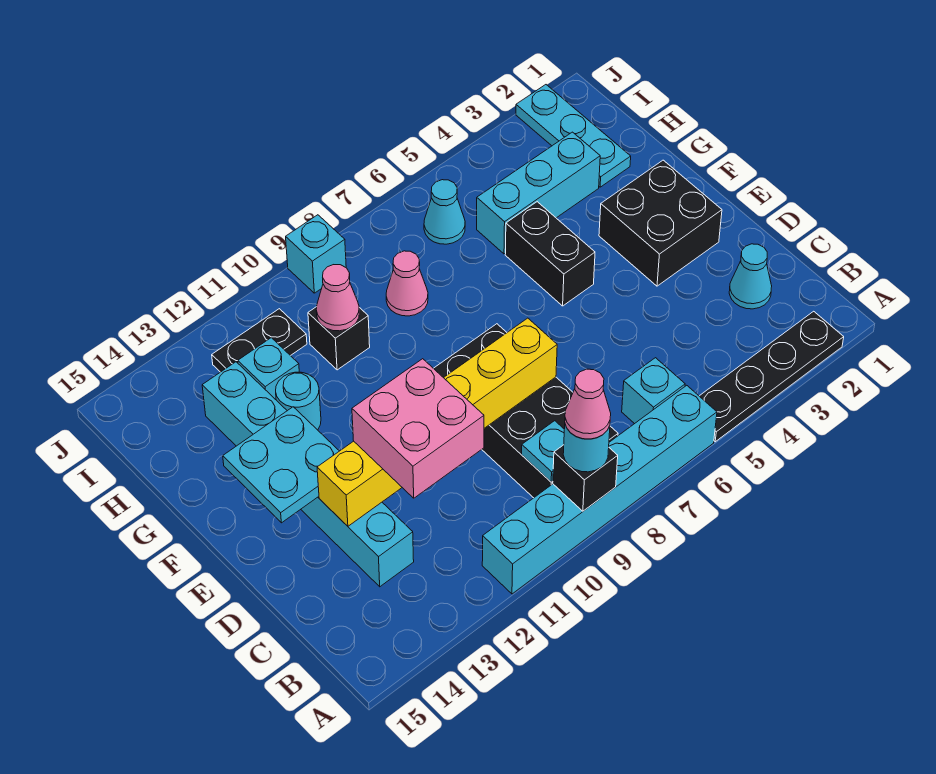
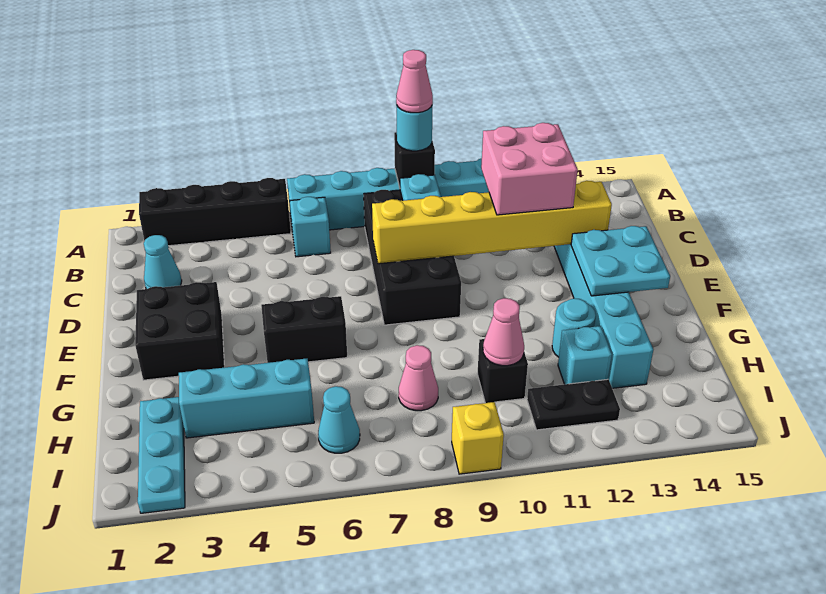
black plate A2:A5 level 1 -> black brick A2:A5 level 1
black brick F5:G5 level 1 -> black brick F5:F6 level 1
cyan brick J9 level 1 -> yellow brick J9 level 1

